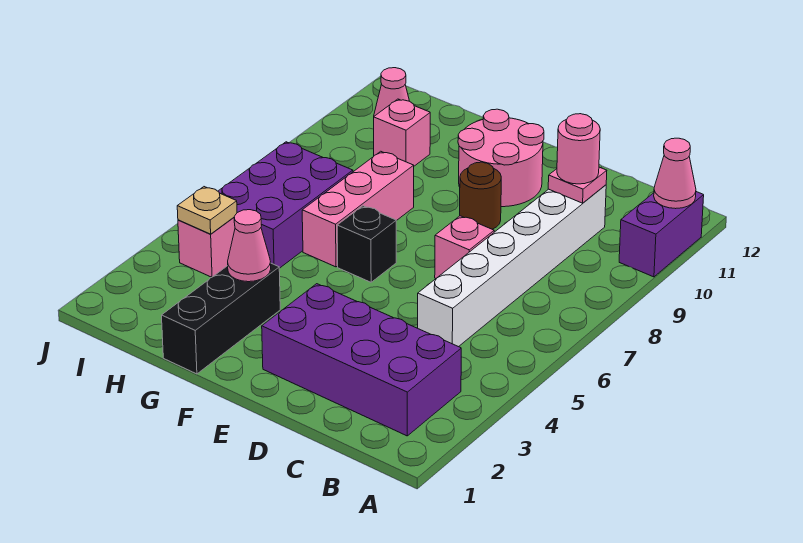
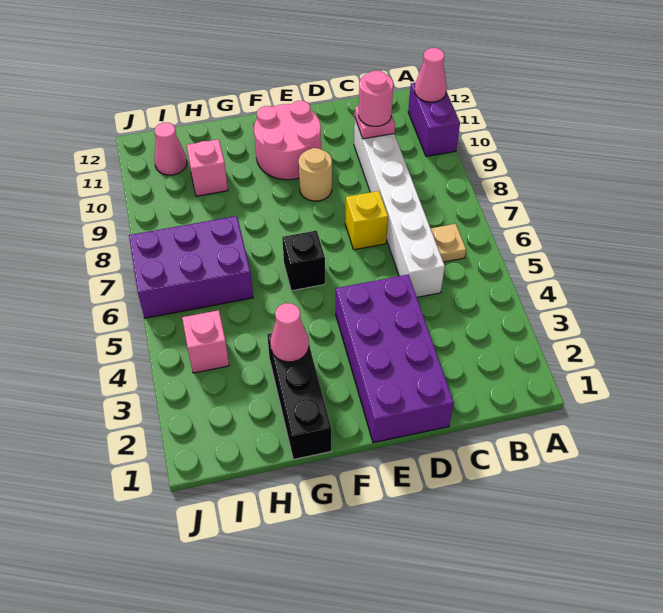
purple brick B2:E3 level 1 -> purple brick D1:E4 level 1
pink brick D7 level 1 -> yellow brick D7 level 1
brown round brick E9 level 1 -> tan round brick E9 level 1
pink brick G6:G8 level 1 -> none
purple brick H5:I7 level 1 -> purple brick H6:J7 level 1
tan plate I4 level 2 -> tan plate B6 level 1

